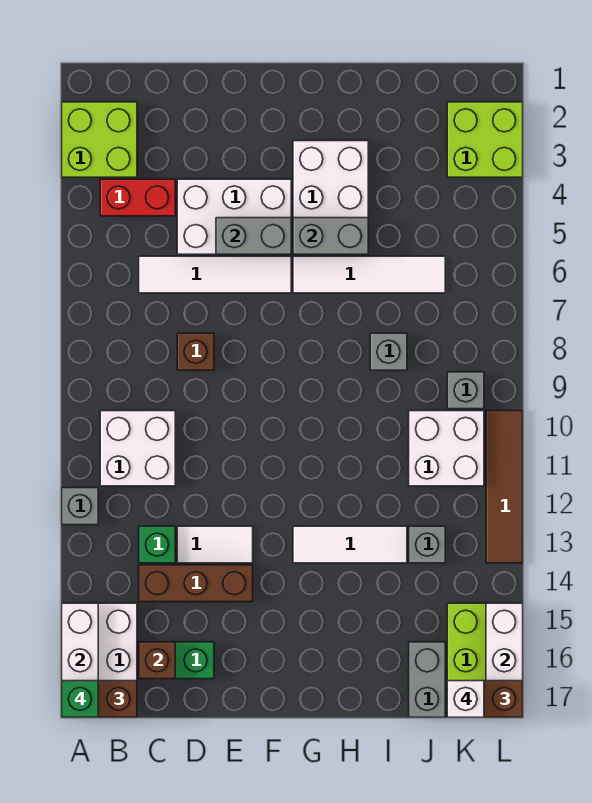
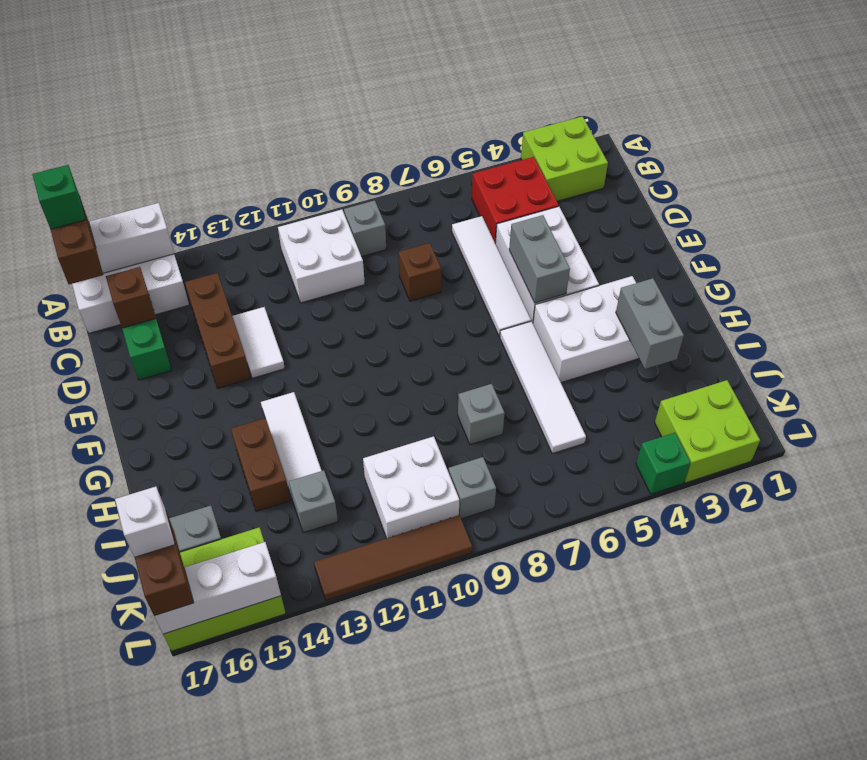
grey brick A12 level 1 -> grey brick B9 level 1
red brick B4:C4 level 1 -> red brick B4:C5 level 1
green brick C13 level 1 -> green brick L4 level 1
grey brick G5:H5 level 2 -> grey brick H3:I3 level 2
none -> brown brick H14:I14 level 1

